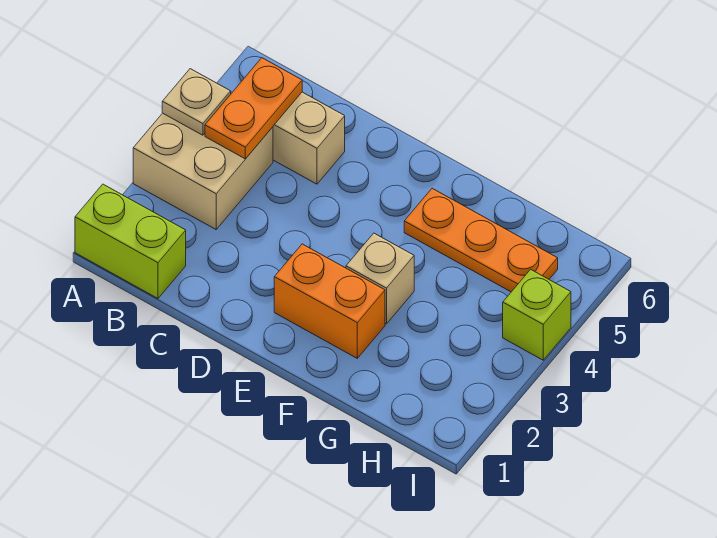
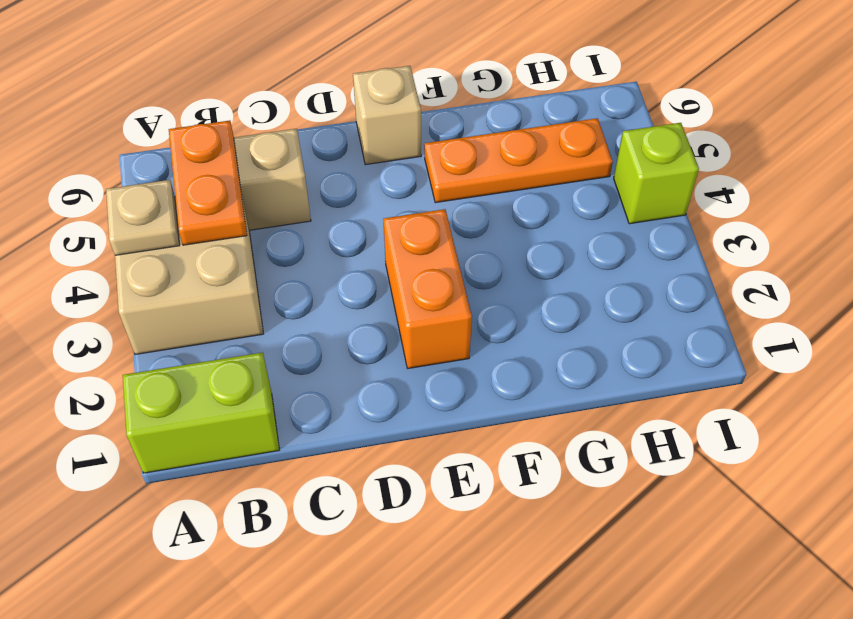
orange brick E2:F2 level 1 -> orange brick E2:E3 level 1
tan brick F3 level 1 -> tan brick E6 level 1

